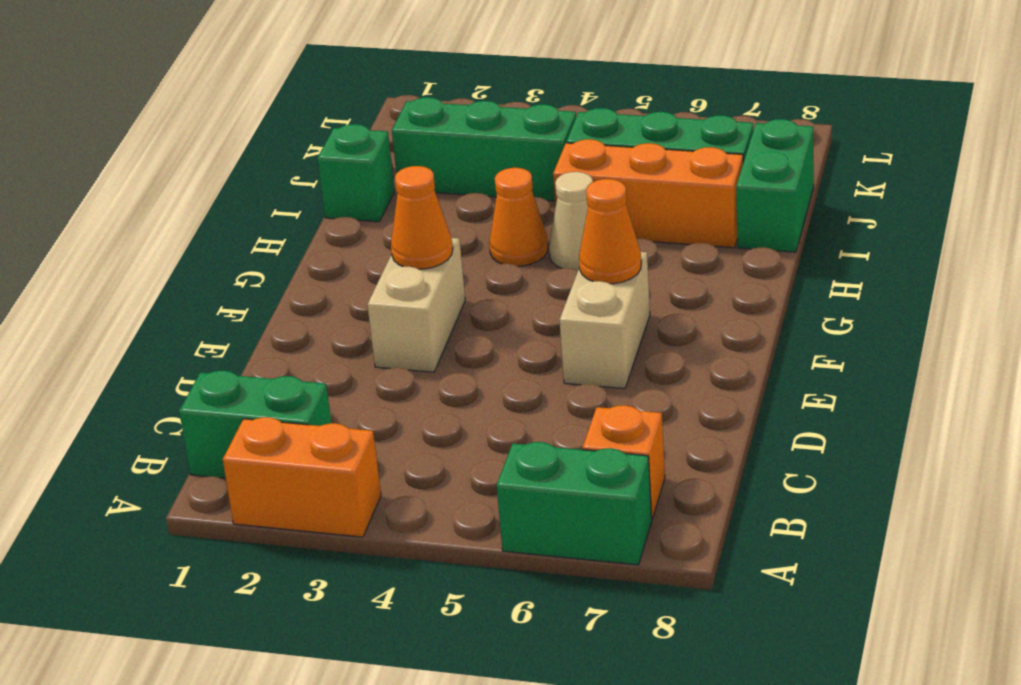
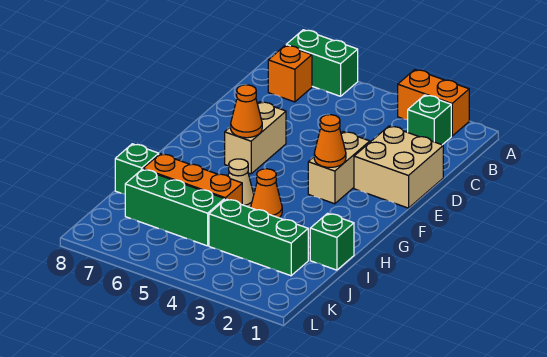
green brick B1:B2 level 1 -> green brick B2 level 1
none -> tan brick D1:E2 level 1
green brick I8:J8 level 1 -> green brick I8 level 1

